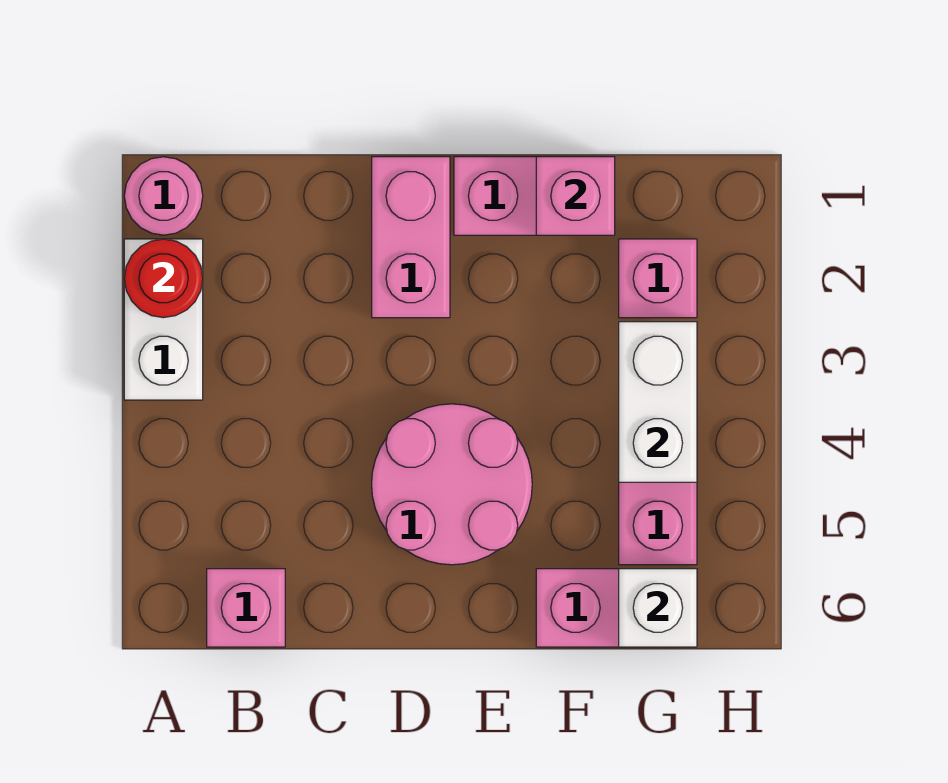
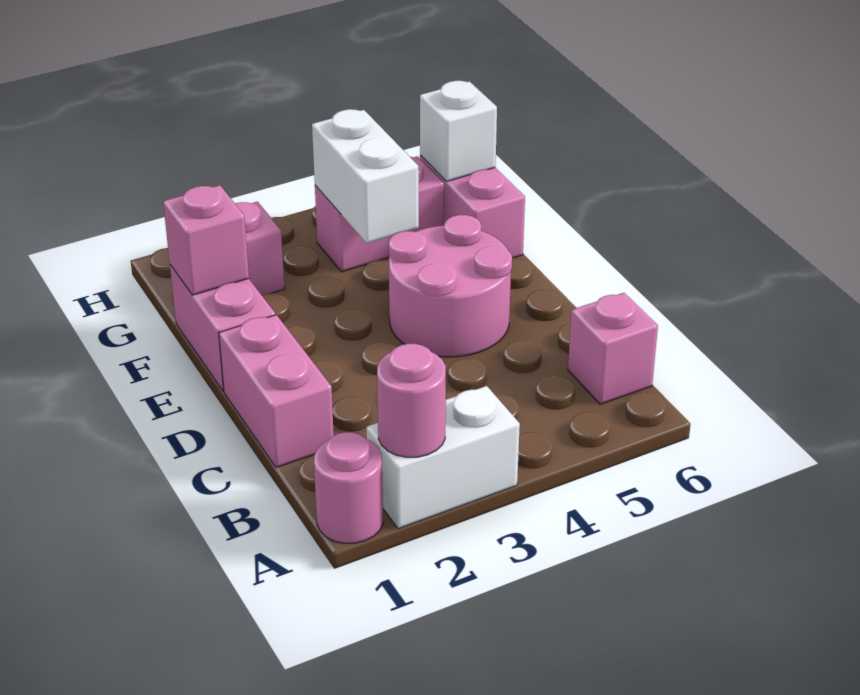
red round brick A2 level 2 -> pink round brick A2 level 2
pink brick D1:D2 level 1 -> pink brick C1:D1 level 1
white brick G3:G4 level 2 -> white brick F4:G4 level 2

